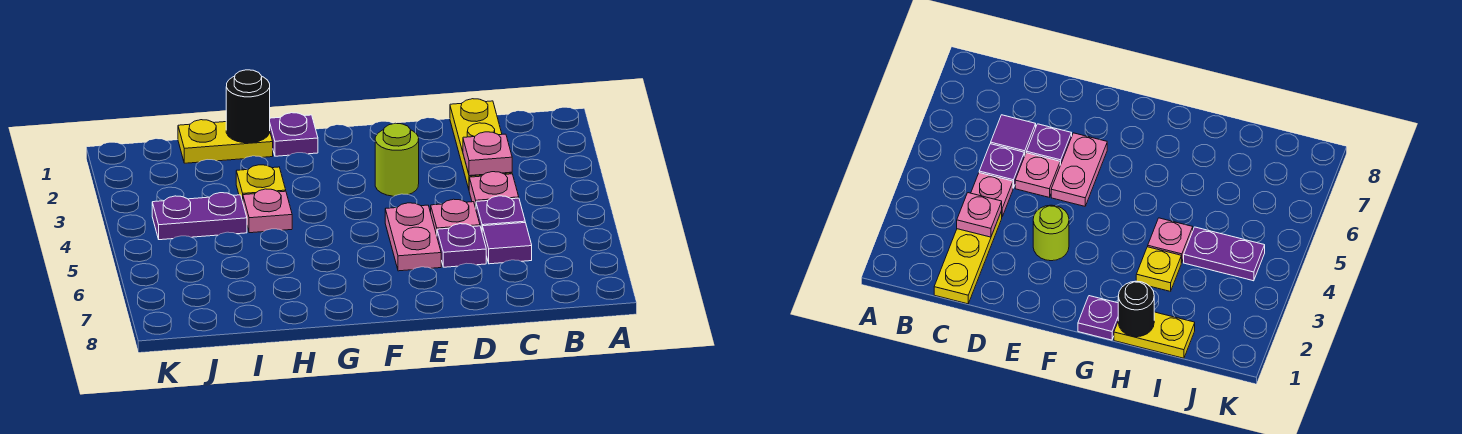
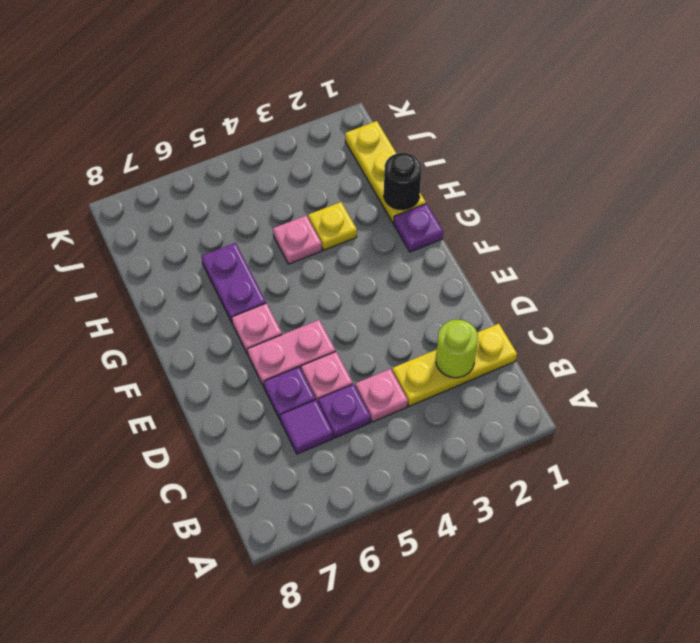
pink plate C3 level 2 -> pink plate F6 level 1
lime round brick E3 level 1 -> lime round brick C2 level 2
yellow plate H1:I1 level 1 -> yellow plate H1:J1 level 1
purple plate I4:J4 level 1 -> purple plate G6:H6 level 1

